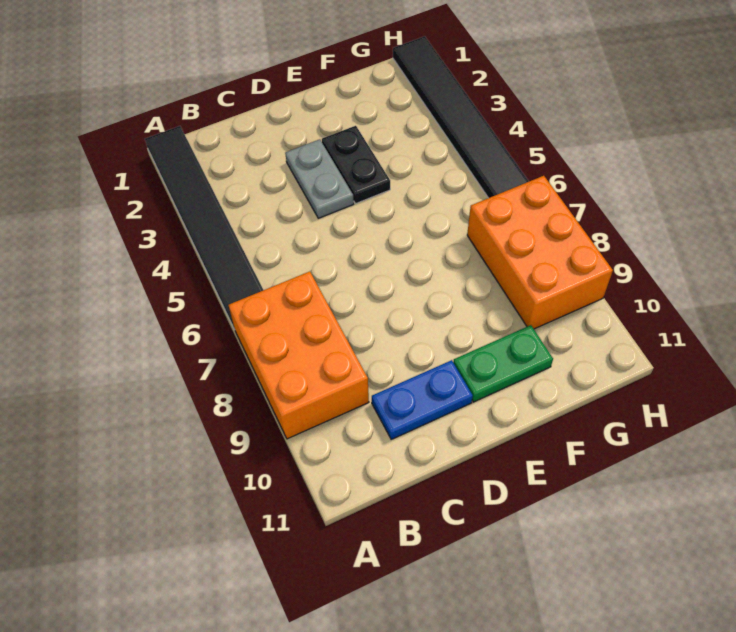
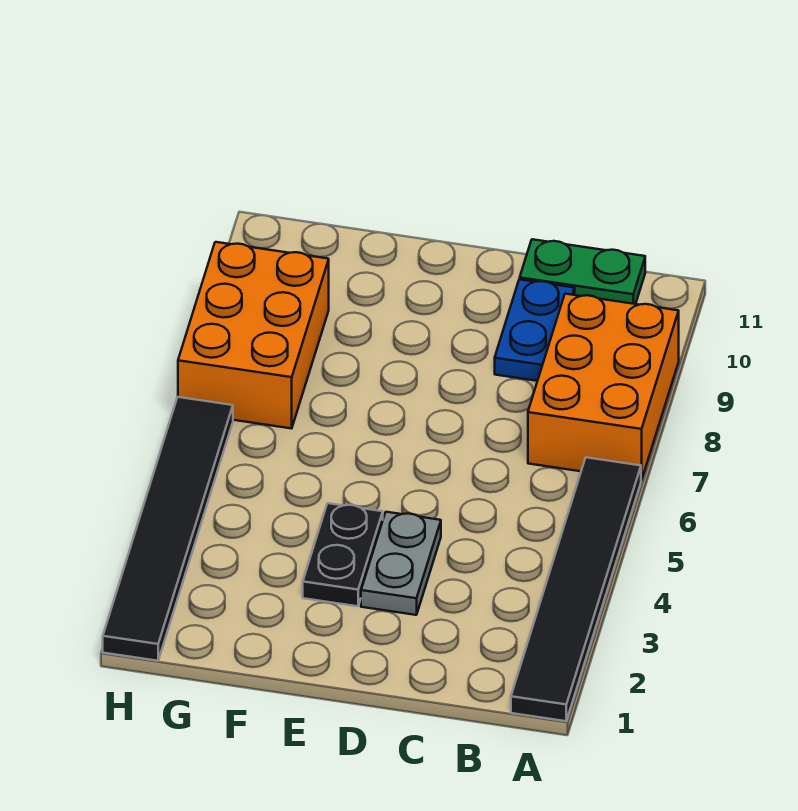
blue plate C10:D10 level 1 -> blue plate C9:C10 level 1
green plate E10:F10 level 1 -> green plate B11:C11 level 1

